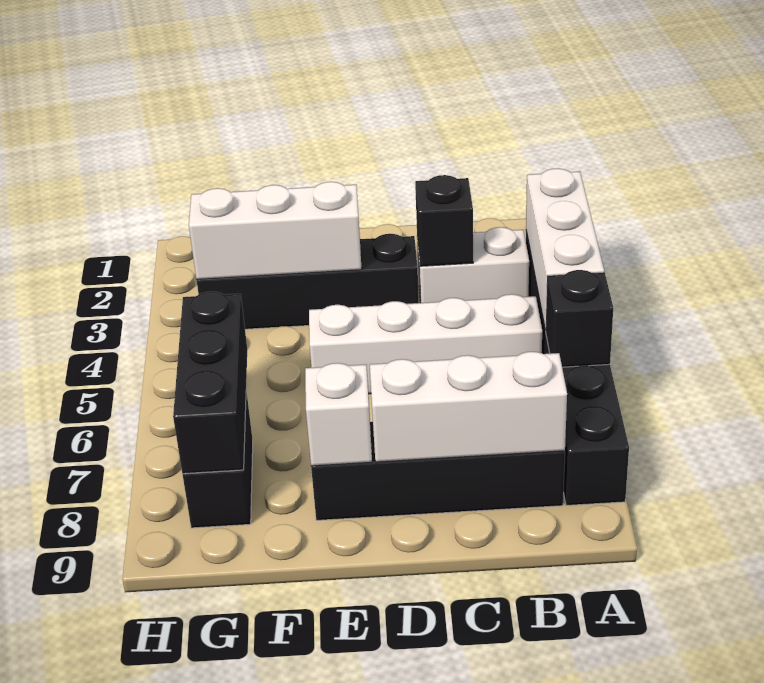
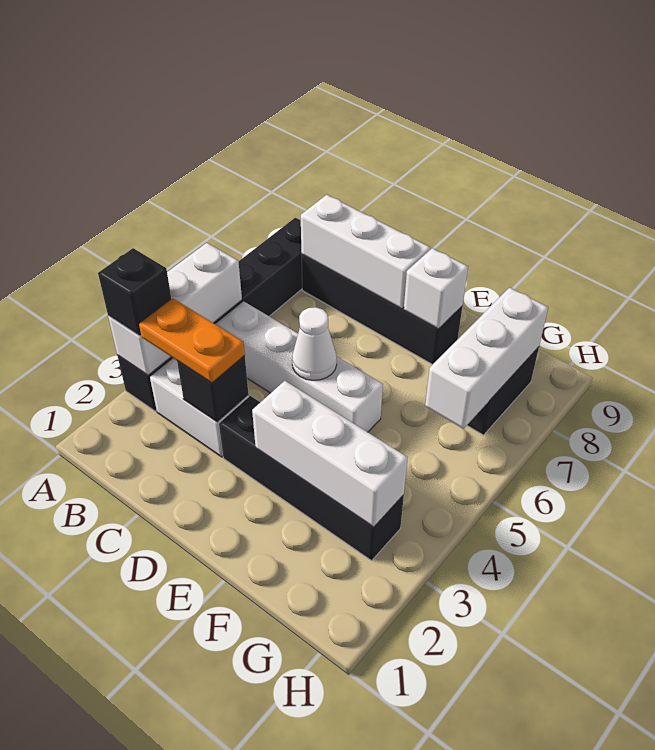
black brick A6 level 2 -> black brick A3 level 3
none -> orange plate B3:C3 level 3
none -> white cone D5 level 2
black brick G6:G8 level 2 -> white brick G6:G8 level 2

